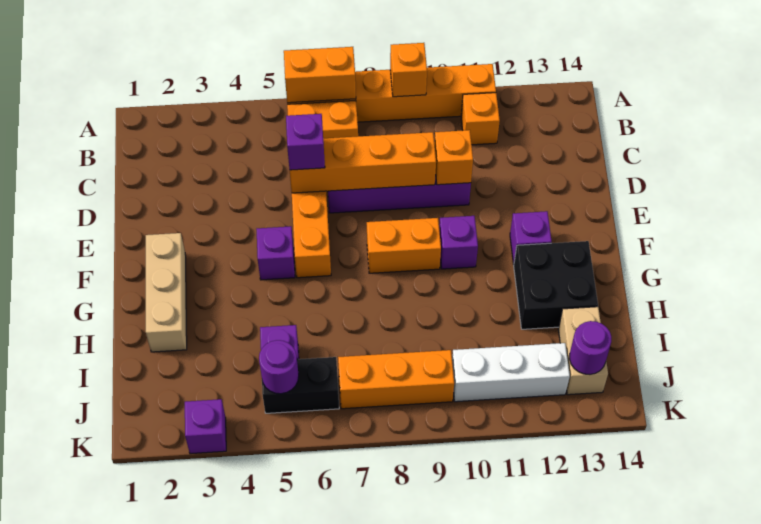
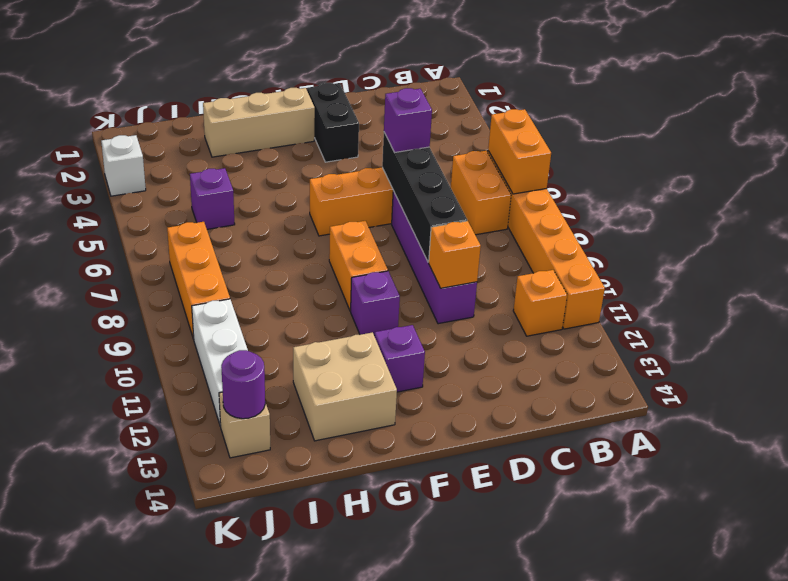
orange brick A9 level 2 -> none
orange brick D6:D9 level 2 -> black brick D6:D9 level 2
purple brick F5 level 1 -> none
black brick G12:H13 level 1 -> tan brick G12:H13 level 1
tan brick I13:J13 level 1 -> tan brick J13 level 1
black brick J5:J6 level 1 -> black brick E2:E3 level 1
purple round brick J5 level 2 -> none
purple brick K3 level 1 -> white brick K3 level 1

